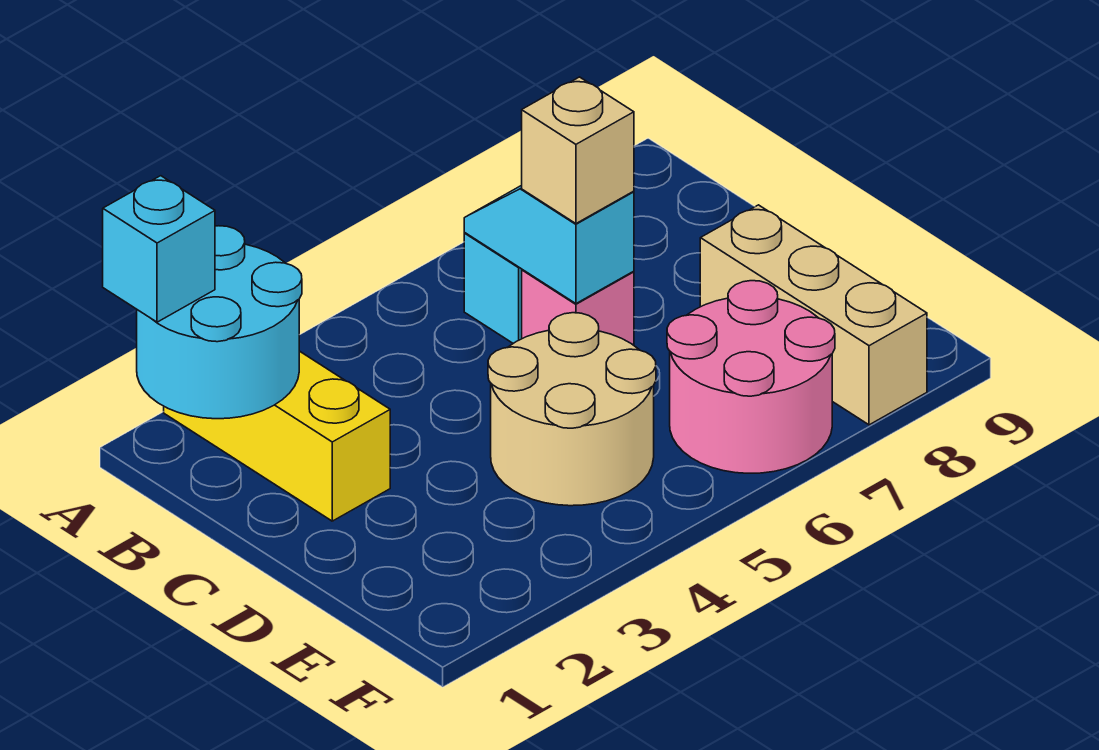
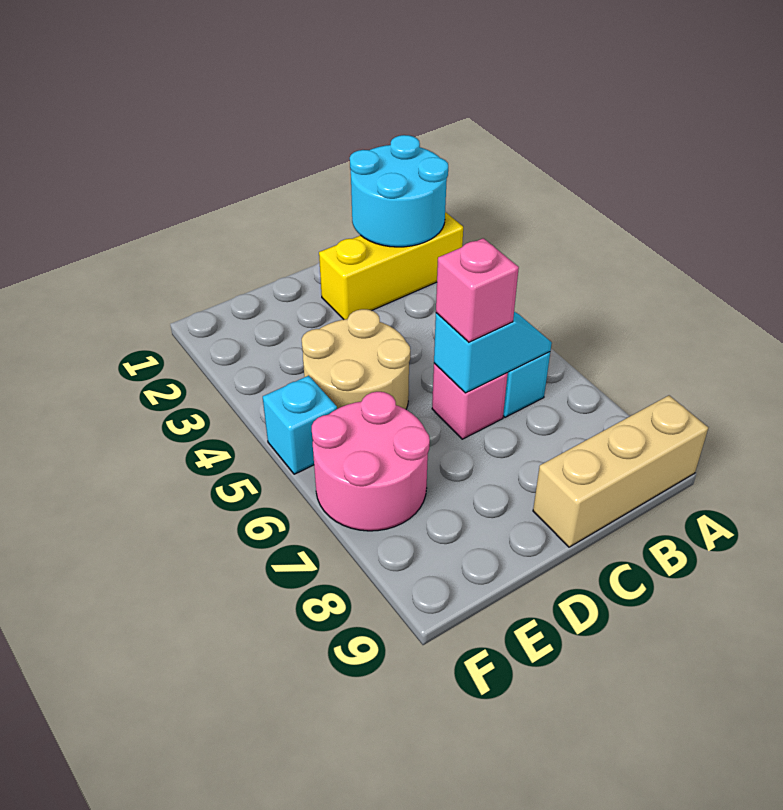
cyan brick A1 level 3 -> cyan brick F5 level 1
tan brick C6 level 3 -> pink brick C6 level 3
tan brick D8:F8 level 1 -> tan brick A9:C9 level 1

